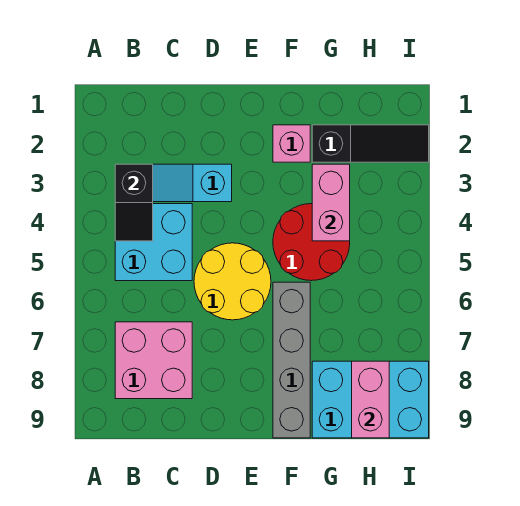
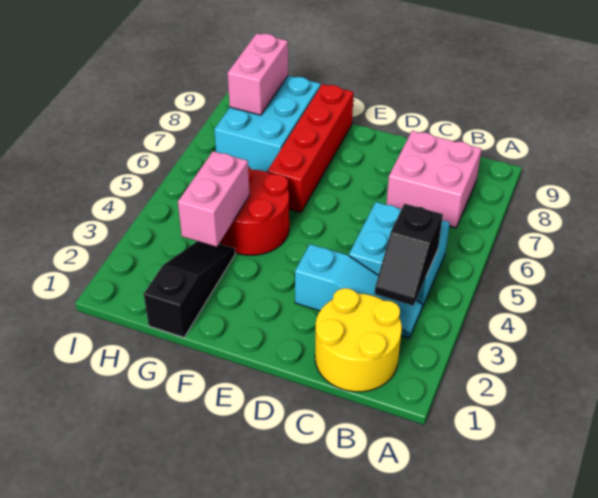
black slope B3:B4 level 2 top 3 -> black slope B3:B4 level 2 top 4
yellow round brick D5:E6 level 1 -> yellow round brick B1:C2 level 1
pink brick F2 level 1 -> none
grey brick F6:F9 level 1 -> red brick F6:F9 level 1
black slope G2:I2 level 1 top G -> black slope G1:G3 level 1 top 1
cyan brick G8:I9 level 1 -> cyan brick G7:H9 level 1

